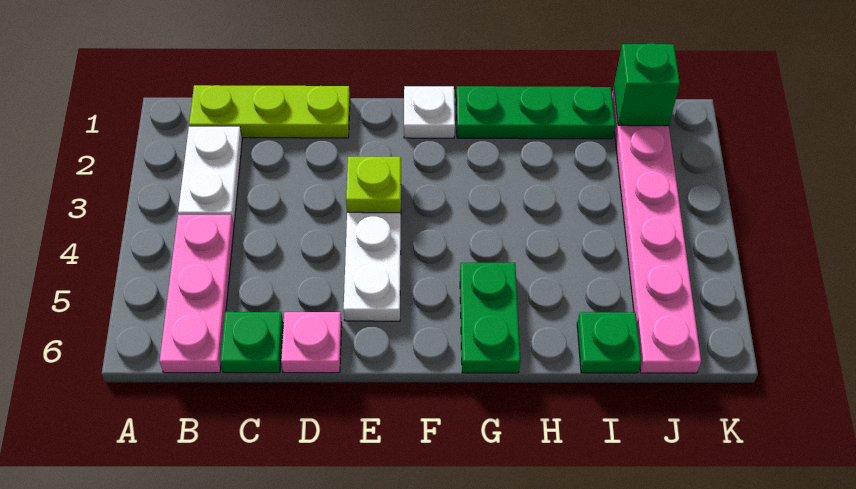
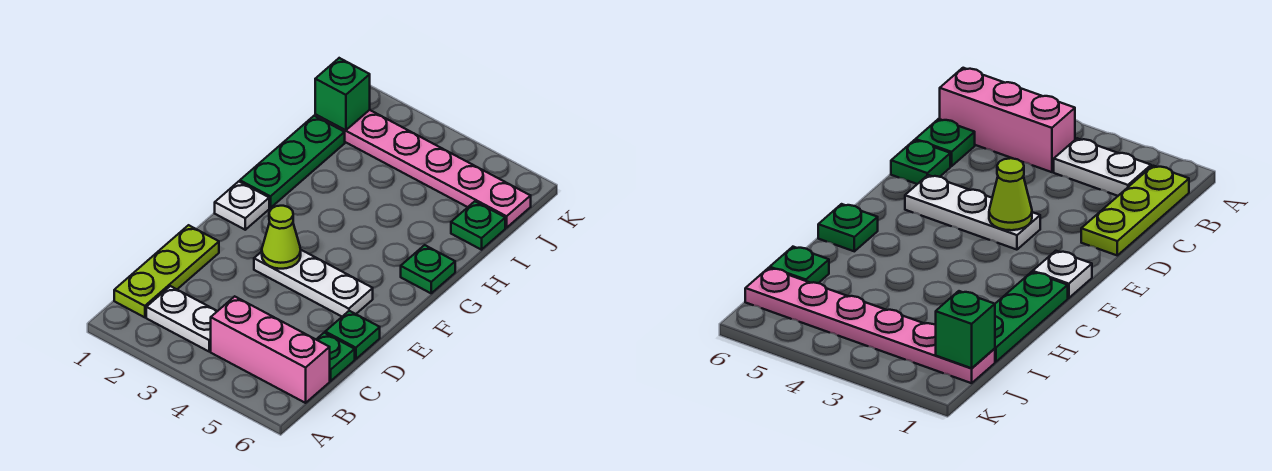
pink plate B4:B6 level 1 -> pink brick B4:B6 level 1
pink plate D6 level 1 -> green plate D6 level 1
lime plate E3 level 2 -> lime cone E3 level 2
green plate G5:G6 level 1 -> green plate G6 level 1

